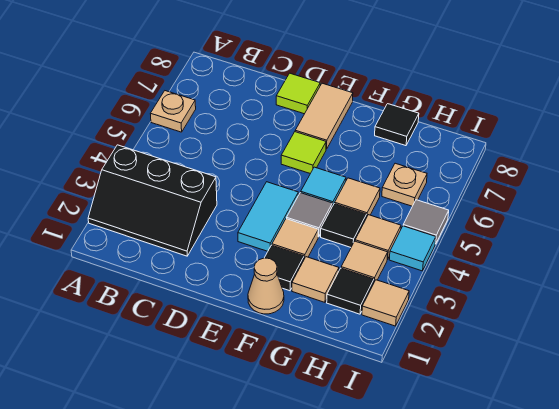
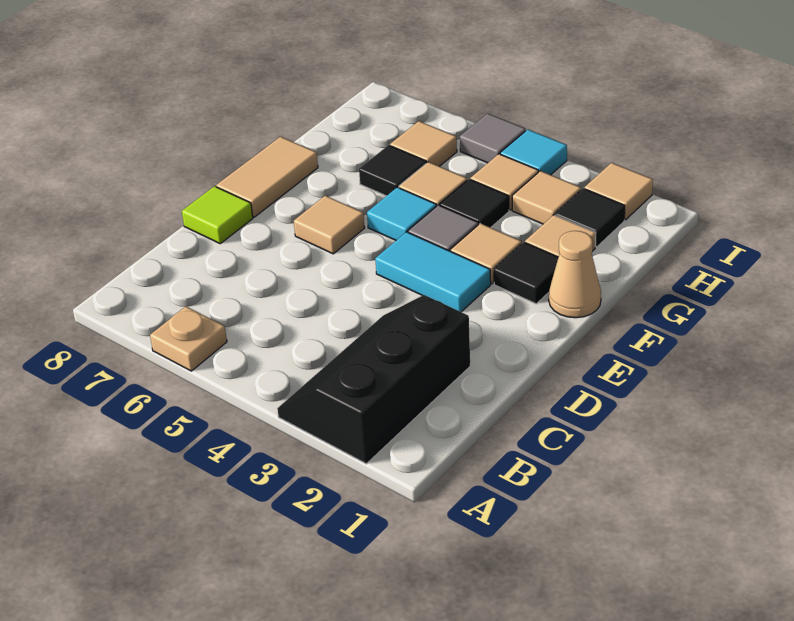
black slope A2:C3 level 1 top 3 -> black slope A2:C3 level 1 top 2
lime tile E6 level 1 -> tan tile E6 level 1
tan tile E7:E8 level 1 -> tan tile E8:F8 level 1
black tile G8 level 1 -> black tile G6 level 1
tan plate H6 level 1 -> tan tile H6 level 1

